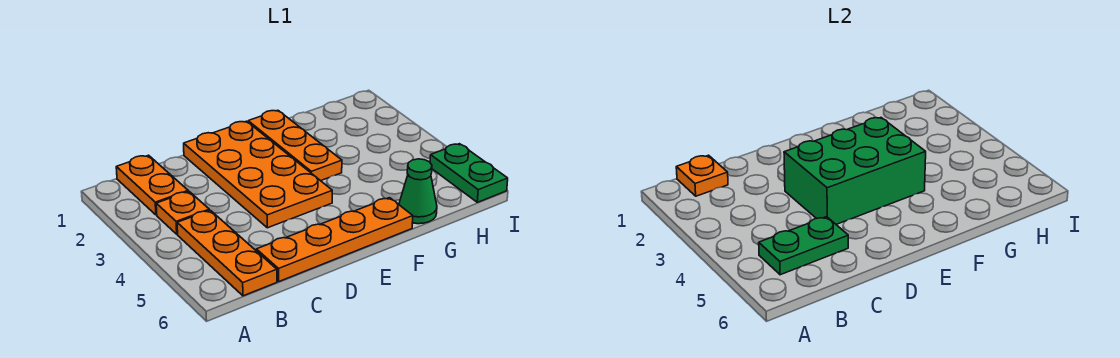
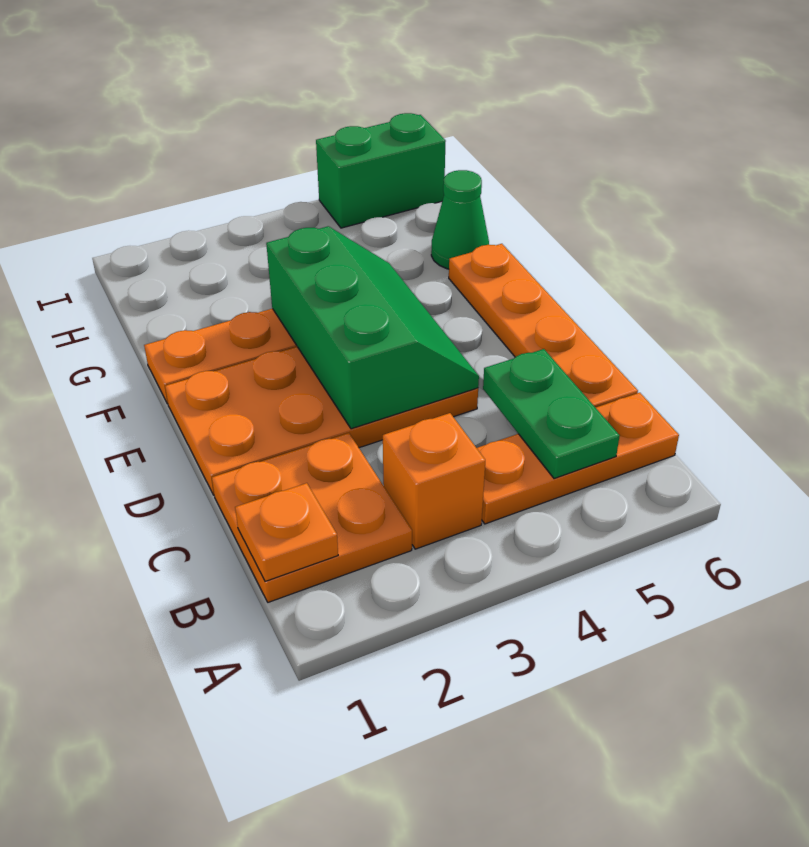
orange plate B1:B2 level 1 -> orange plate B1:C2 level 1
orange plate B3 level 1 -> orange brick B3 level 1
green brick D3:F4 level 2 -> green slope D3:F4 level 2 top 3
green plate I5:I6 level 1 -> green brick I5:I6 level 1

